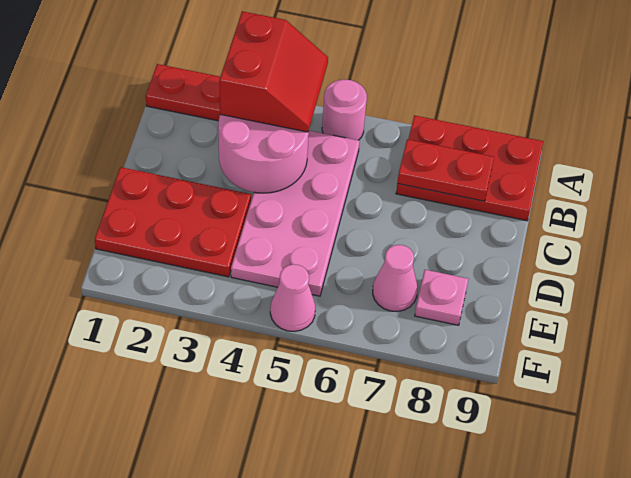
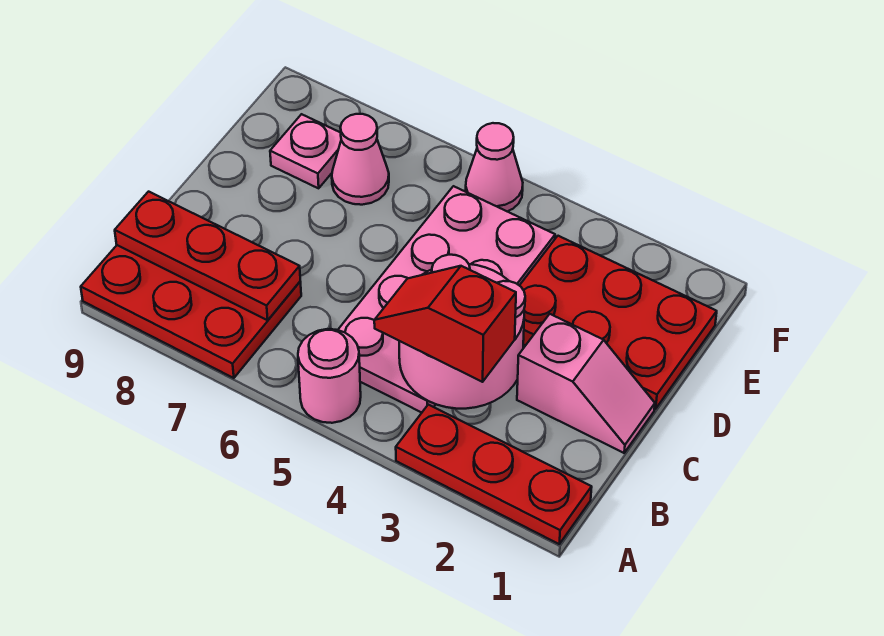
red slope A3:B4 level 3 top 3 -> red slope B3:B4 level 3 top 3
red plate B7:B8 level 2 -> red plate B7:B9 level 2
none -> pink slope C1:C2 level 1 top 2

